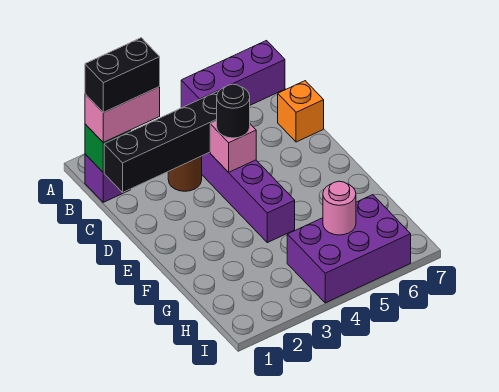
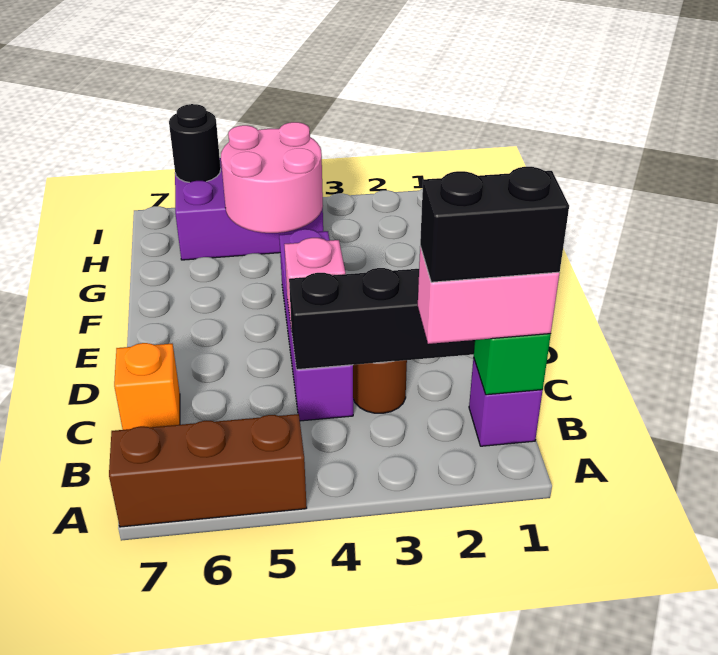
purple brick A5:A7 level 1 -> brown brick A5:A7 level 1
black round brick D4 level 3 -> black round brick I6 level 2
pink round brick H5 level 2 -> pink round brick G4:H5 level 2

